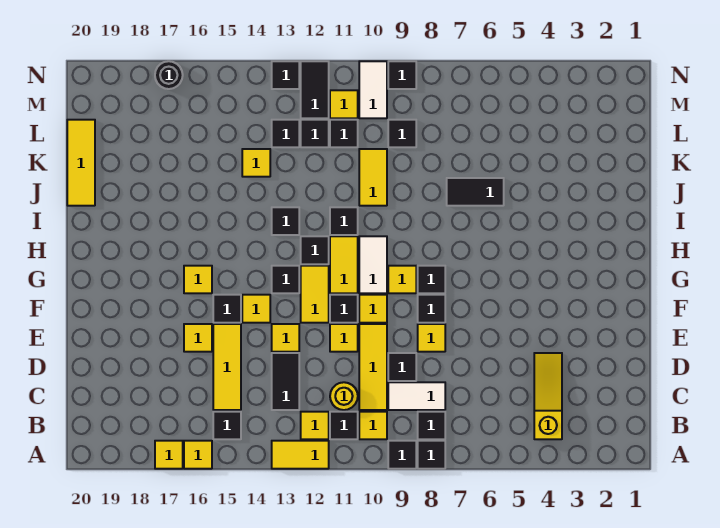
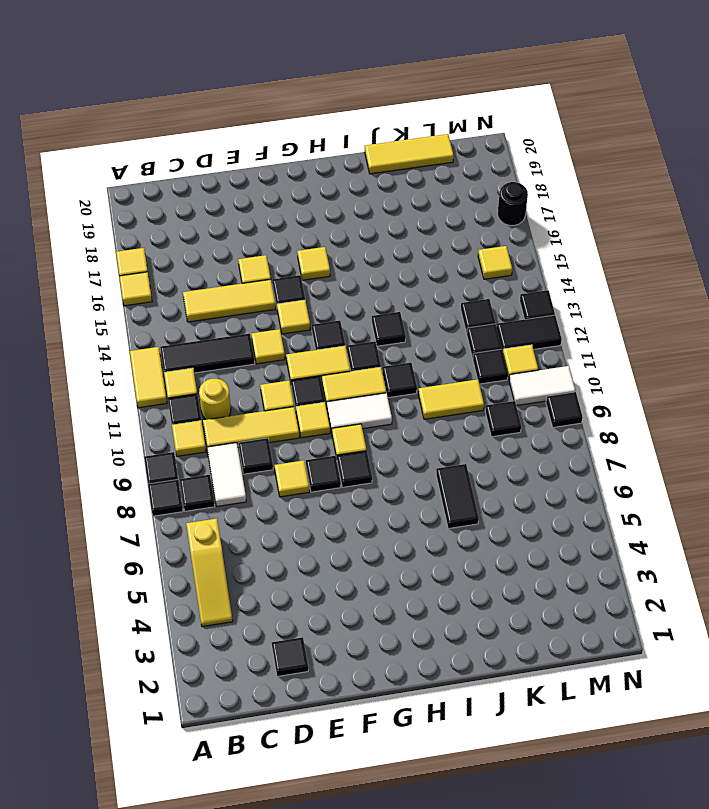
yellow slope B4:D4 level 1 top B -> yellow slope B4:B6 level 1 top 6
black tile B15 level 1 -> black tile D2 level 1
black tile C13:D13 level 1 -> black tile B13:D13 level 1
yellow tile K14 level 1 -> yellow tile M15 level 1

